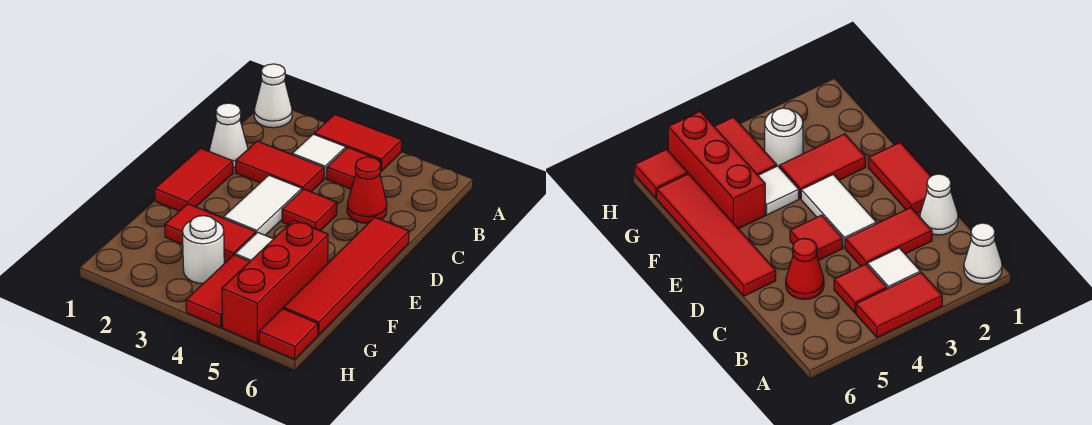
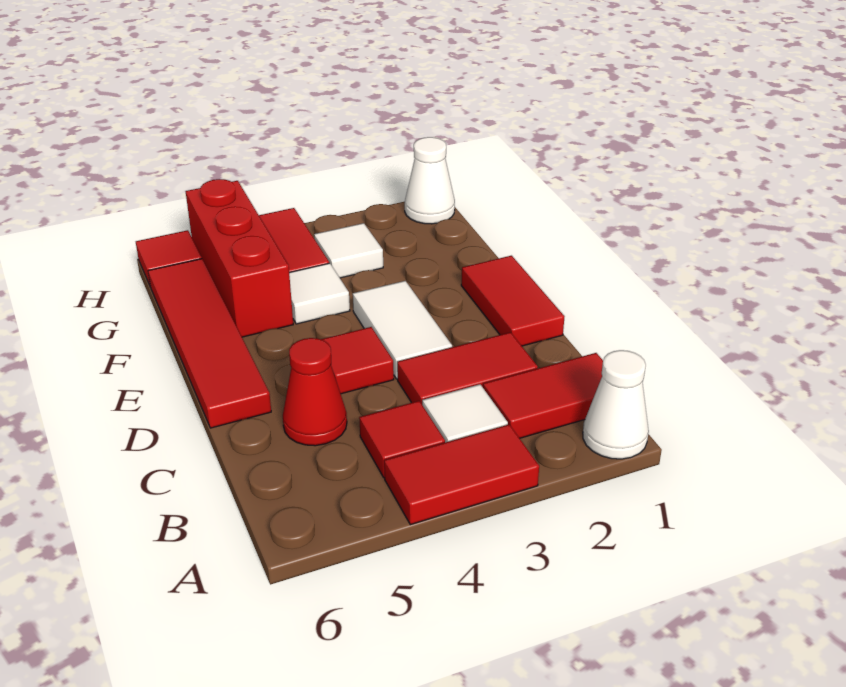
white cone C1 level 1 -> white cone H1 level 1
red tile F2:F3 level 1 -> red tile B1:B2 level 1
white round brick G3 level 1 -> white tile G3 level 1

